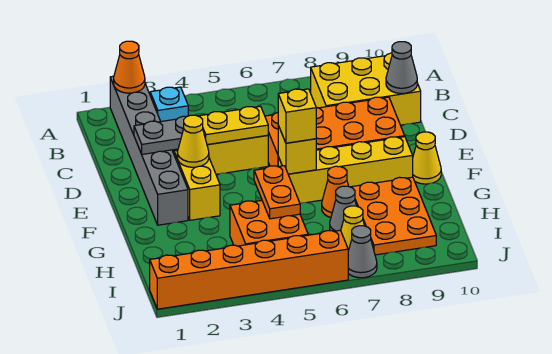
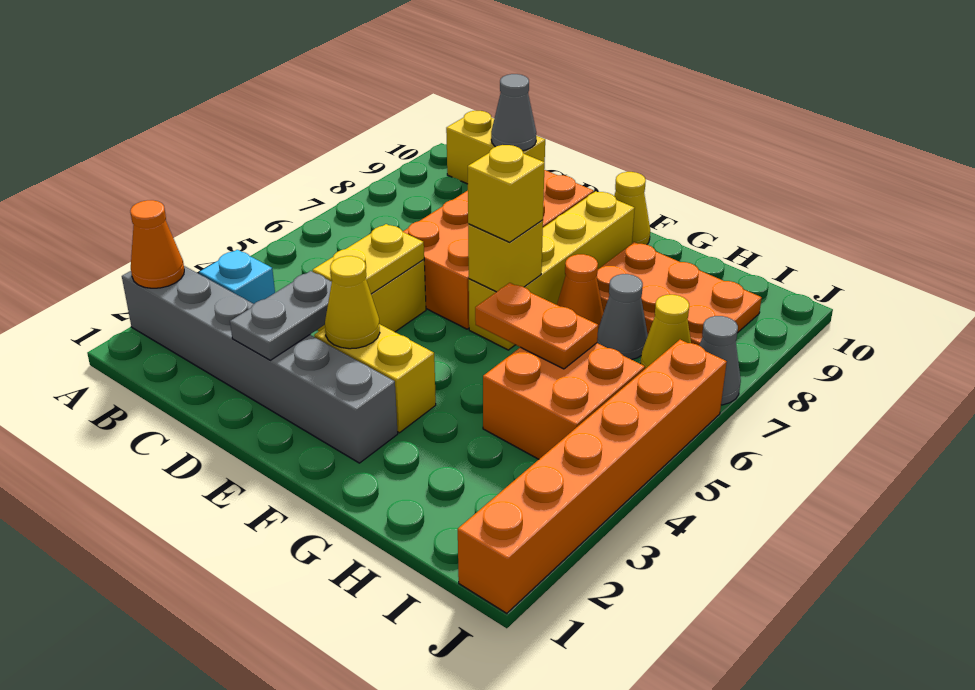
yellow brick B8:C10 level 1 -> yellow brick B10:C10 level 1

